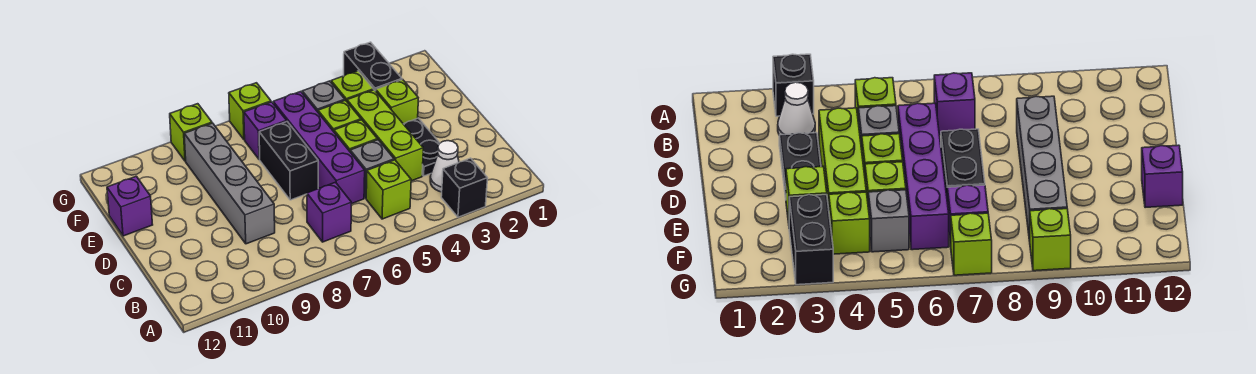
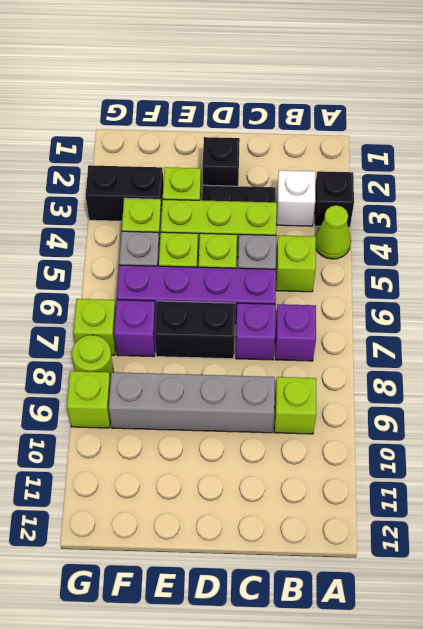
none -> lime cone A4 level 1
white cone B3 level 1 -> white brick B3 level 1
none -> lime brick B9 level 1
none -> black brick D2 level 1
purple brick E12 level 1 -> purple brick C7 level 1
none -> lime round brick G8 level 1

